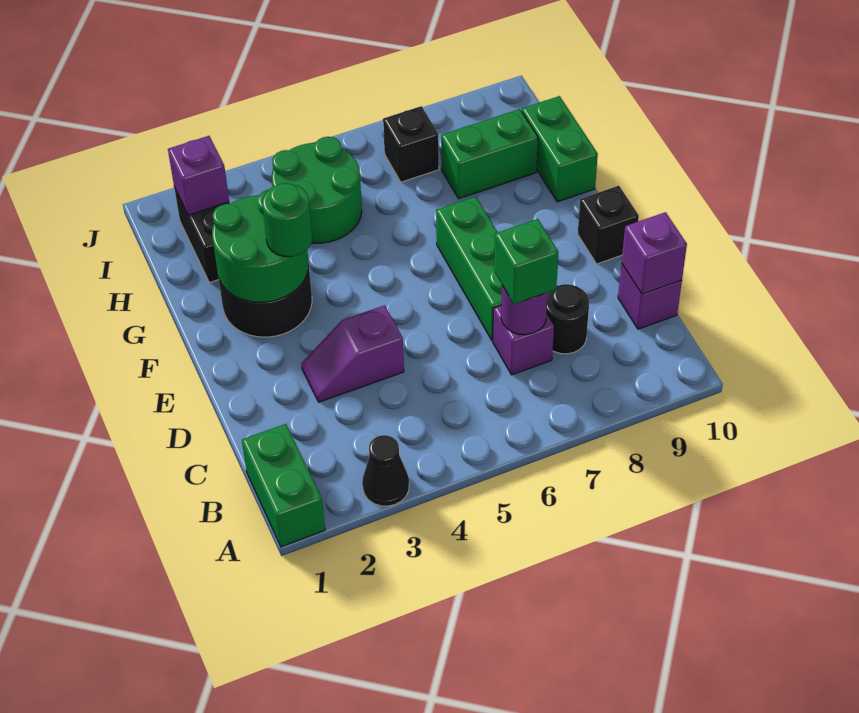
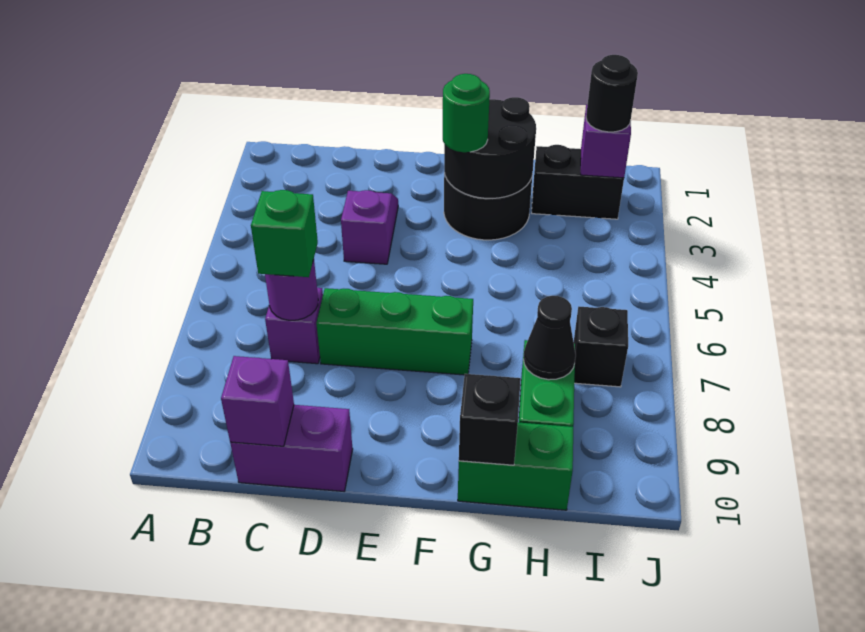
green brick A1:B1 level 1 -> none
black cone A3 level 1 -> black cone H8 level 2
black round brick C8 level 1 -> black round brick I2 level 3
purple brick C10 level 1 -> purple brick C10:D10 level 1
black brick E10 level 1 -> black brick G10 level 2
green round brick F2:G3 level 2 -> black round brick F2:G3 level 2
green round brick H4:I5 level 1 -> none

